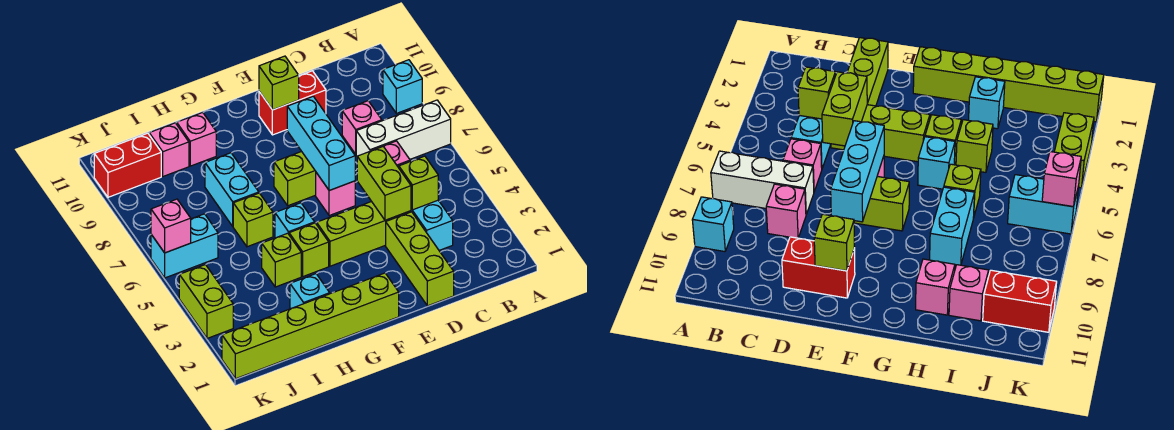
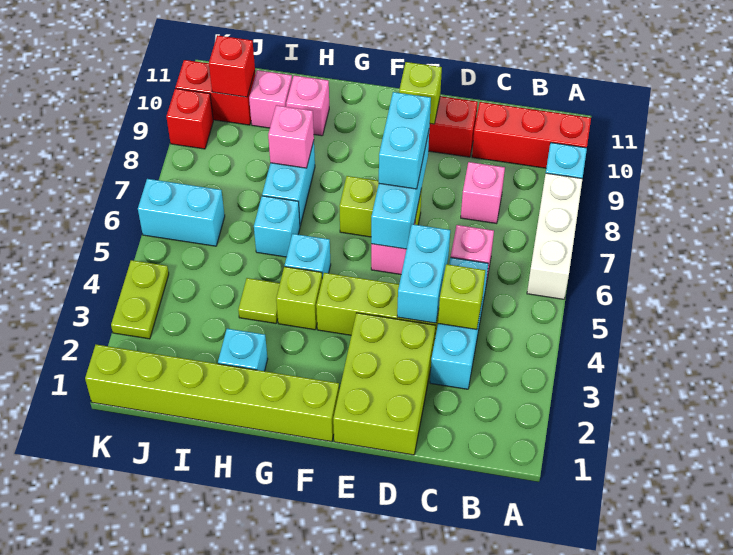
white brick A7:C7 level 1 -> white brick A6:A8 level 1
none -> red brick A10:C10 level 1
lime brick D1:D3 level 1 -> lime brick D1:E3 level 1
lime brick D4:D5 level 2 -> cyan brick D4:D5 level 2
none -> cyan brick E7:E8 level 3
lime brick H4 level 1 -> lime tile H4 level 1
lime brick H6 level 1 -> cyan brick H6 level 1
none -> red brick J10 level 2
lime brick K3:K4 level 1 -> lime plate K3:K4 level 1
pink brick K6 level 2 -> pink brick H8 level 2
none -> red brick K9 level 1

